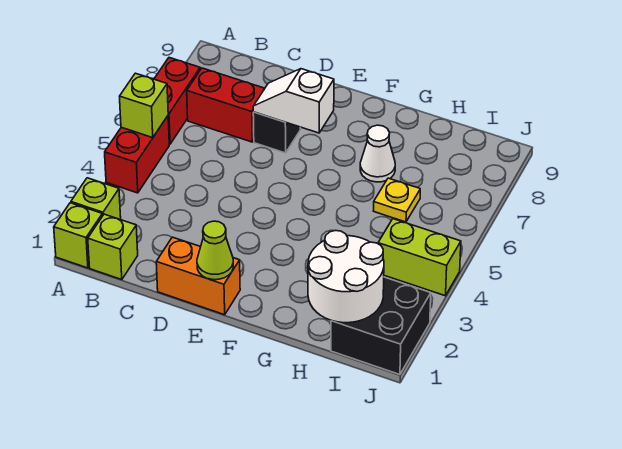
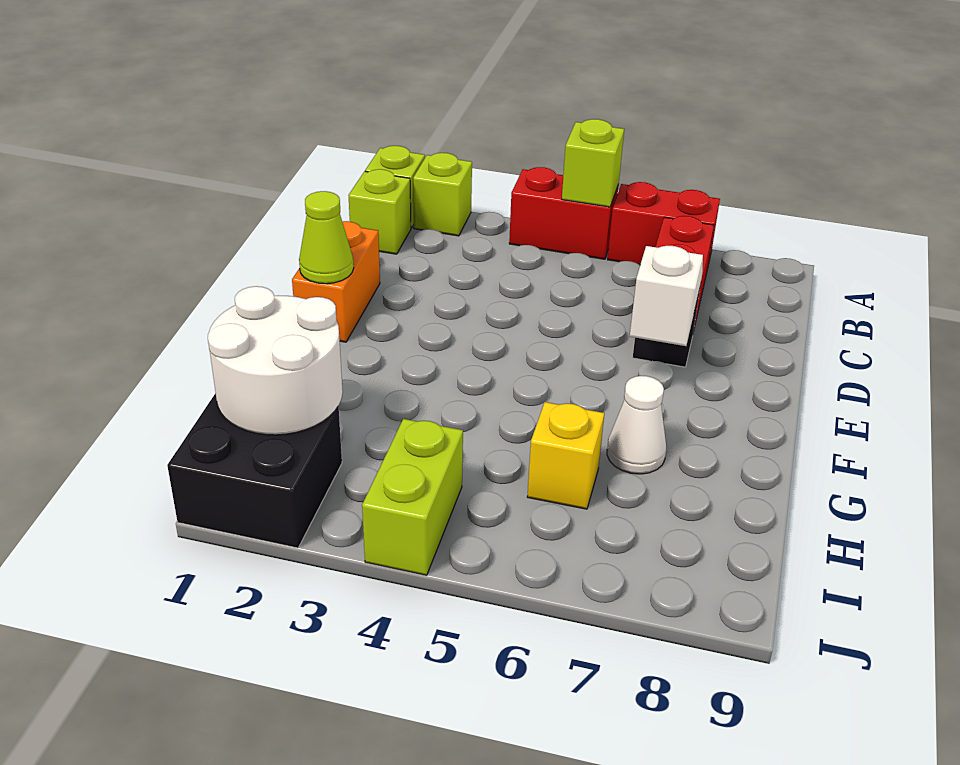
yellow plate H6 level 1 -> yellow brick H6 level 1

